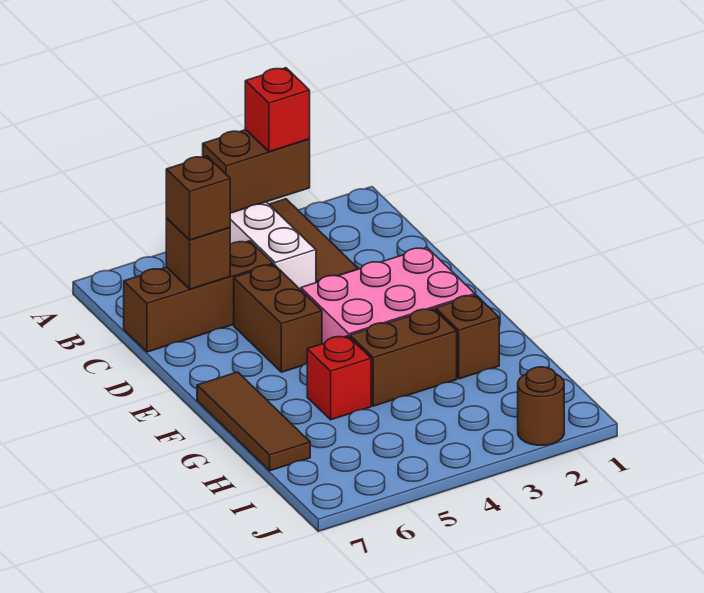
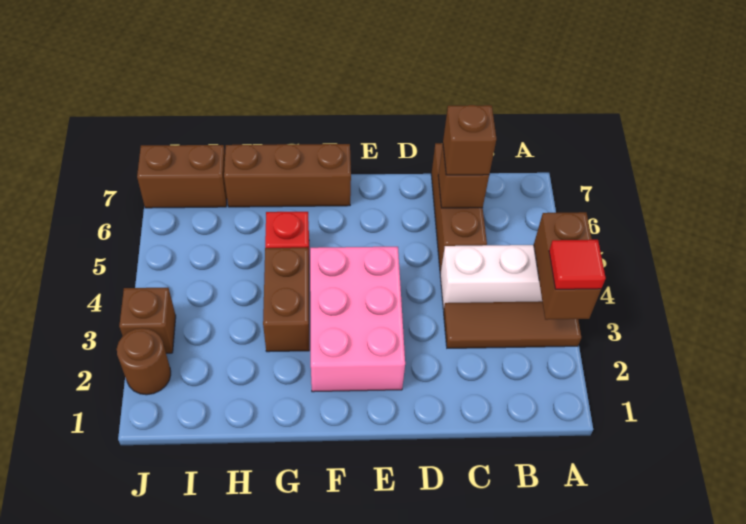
red brick A3 level 3 -> red tile A3 level 3
brown brick D5:E5 level 1 -> brown brick I7:J7 level 1
brown tile F7:H7 level 1 -> brown brick F7:H7 level 1
brown brick G2 level 1 -> brown brick J3 level 1

